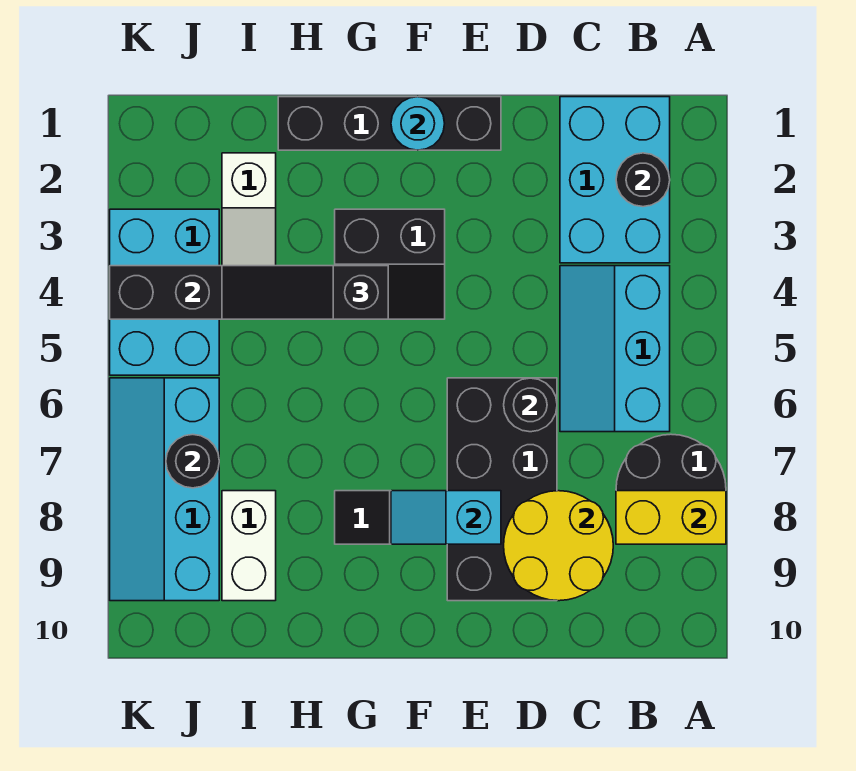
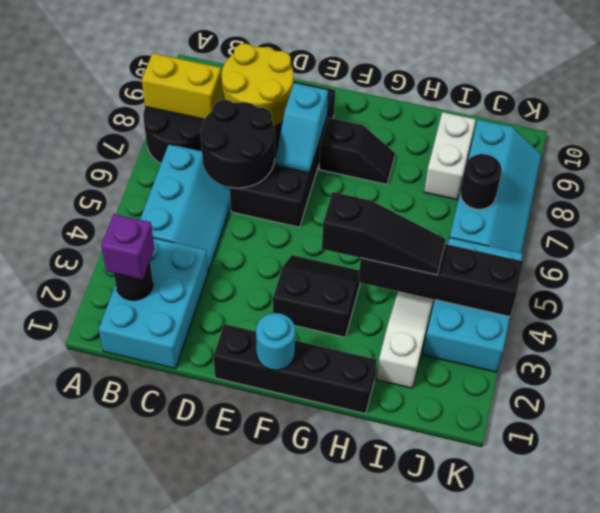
none -> purple brick B2 level 3
black round brick D6 level 2 -> black round brick C6:D7 level 2
cyan slope E8:F8 level 2 top E -> cyan slope E7:E8 level 2 top 8

